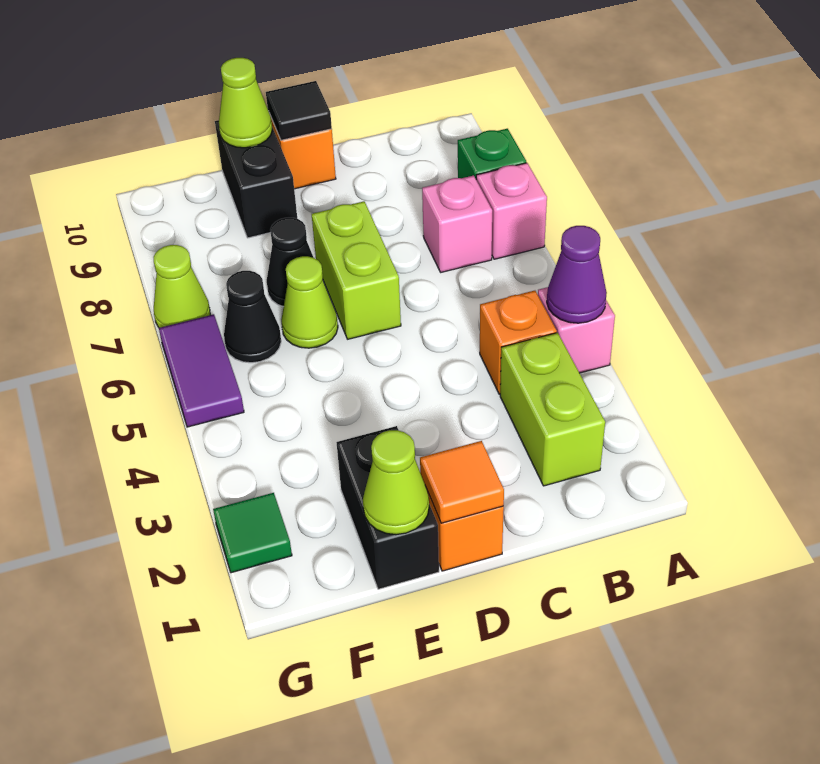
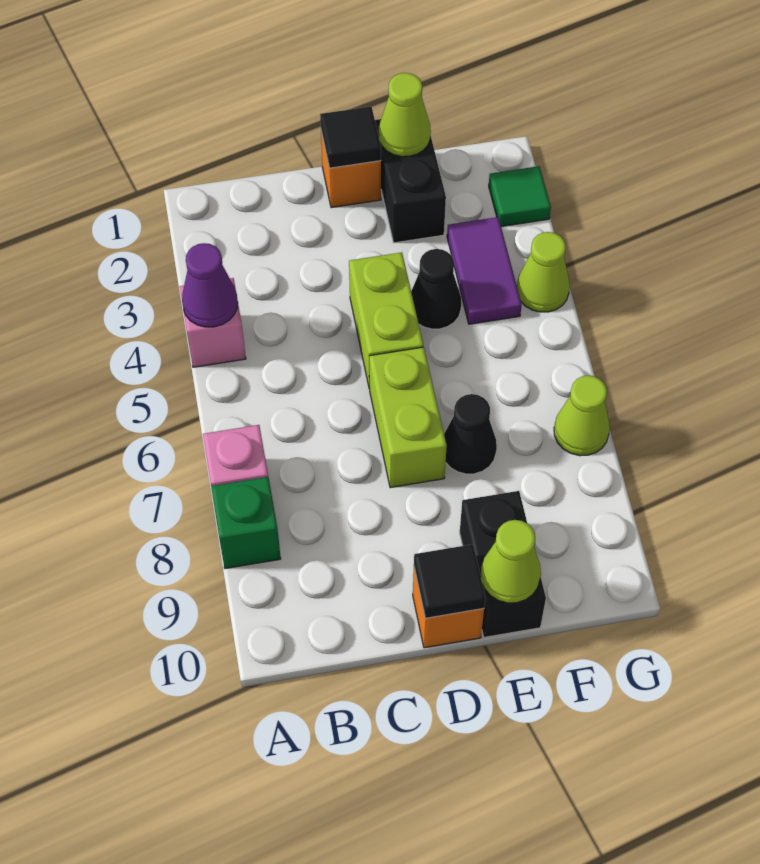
lime brick B2:B3 level 1 -> lime brick D4:D5 level 1
orange brick B4 level 1 -> none
pink brick B7 level 1 -> none
orange tile D1 level 2 -> black tile D1 level 2
lime cone E6 level 1 -> lime cone G4 level 1
black cone F6 level 1 -> black cone E4 level 1
purple tile G5:G6 level 1 -> purple tile F3:F4 level 1

